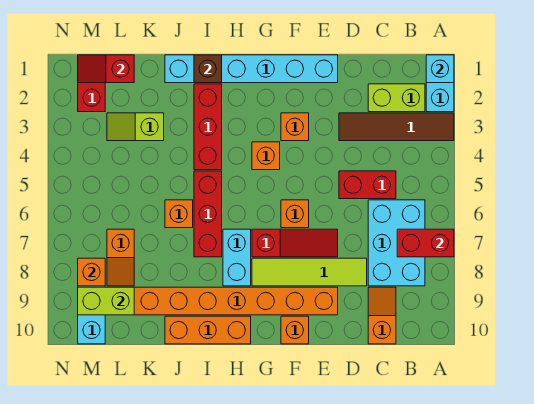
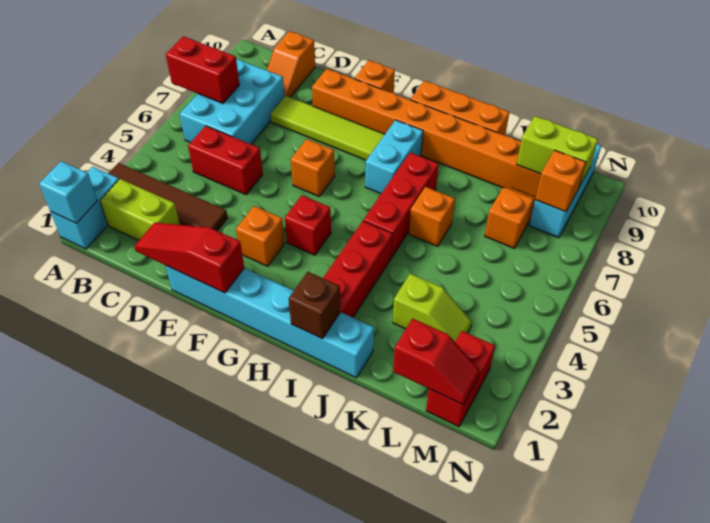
red slope E7:G7 level 1 top G -> red slope D1:F1 level 2 top F
orange brick G4 level 1 -> red brick G4 level 1

